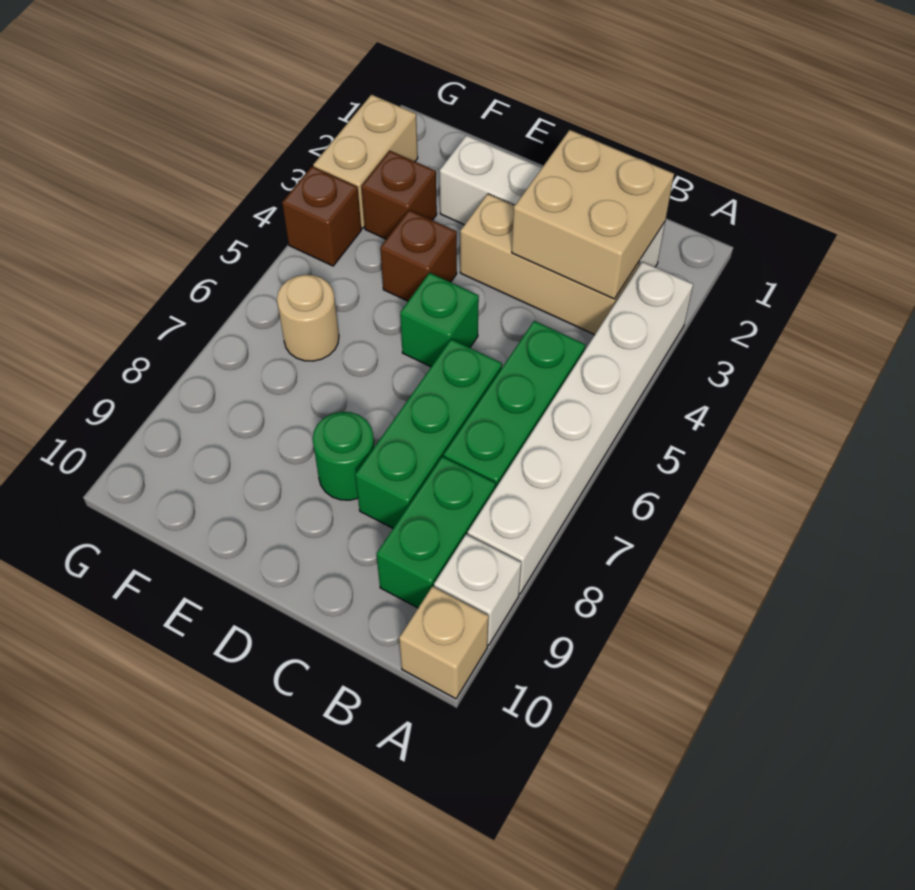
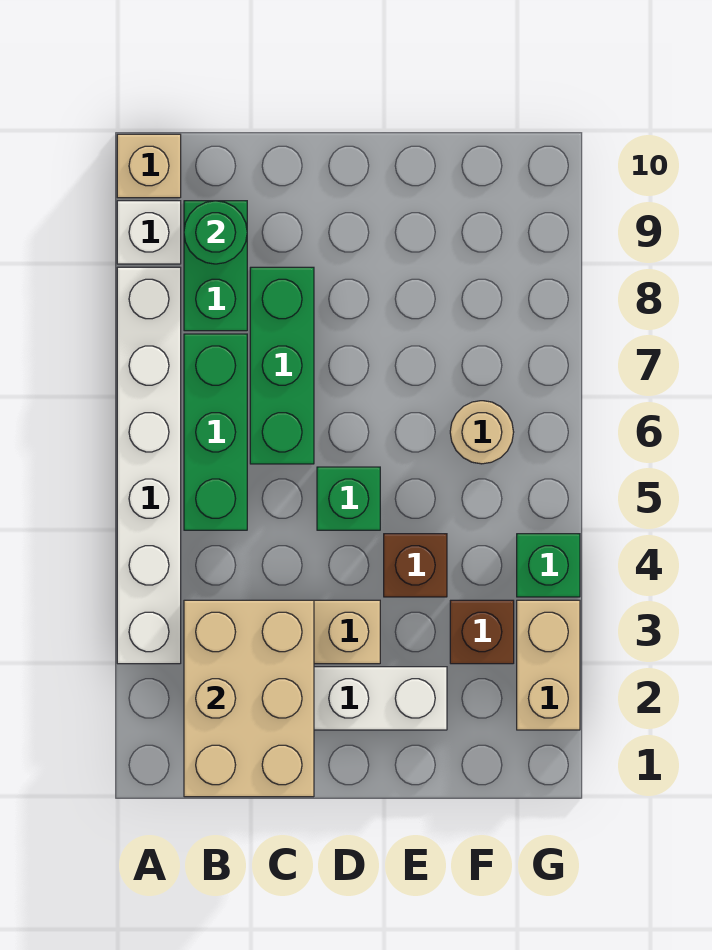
tan brick B2:C3 level 2 -> tan brick B1:C3 level 2
green round brick D8 level 1 -> green round brick B9 level 2
brown brick G4 level 1 -> green brick G4 level 1

